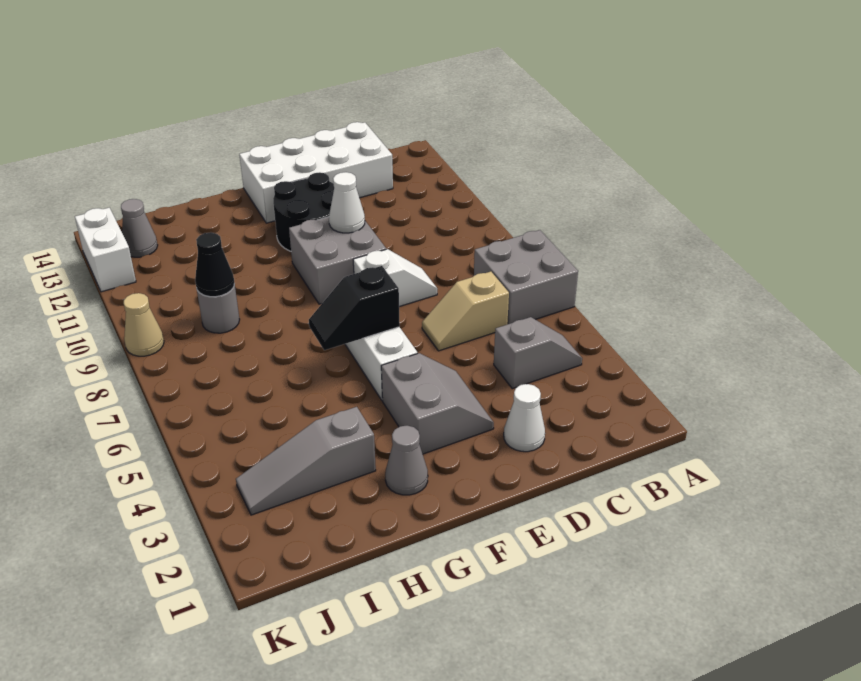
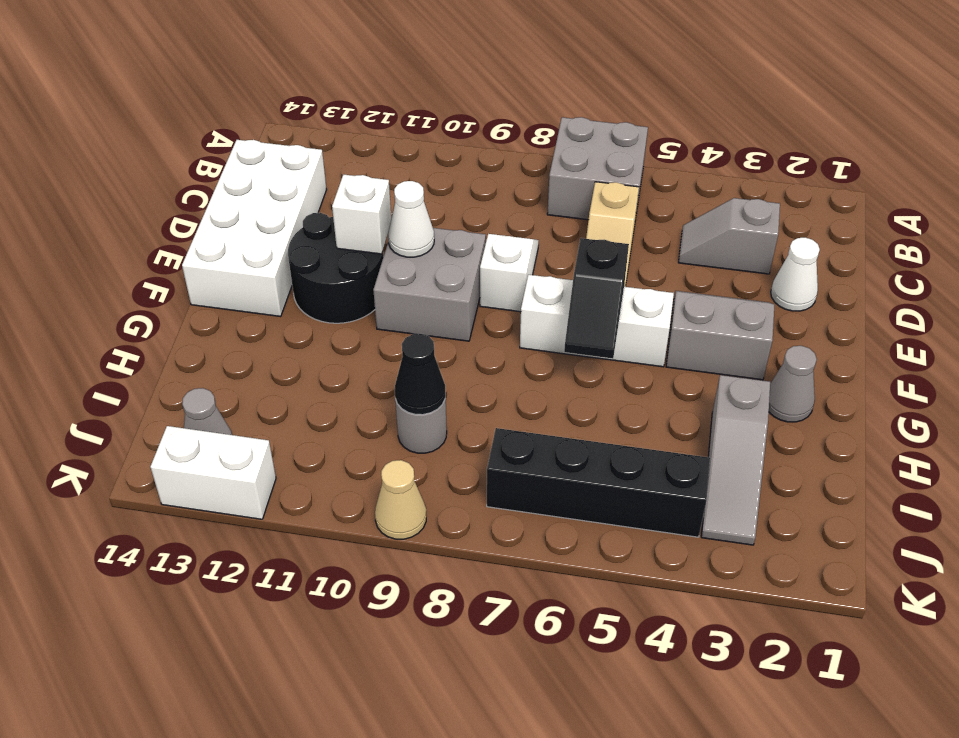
grey slope B4:C4 level 1 top C -> grey slope C3:C4 level 1 top 3
none -> white brick E11 level 2
none -> black brick J4:J7 level 1

